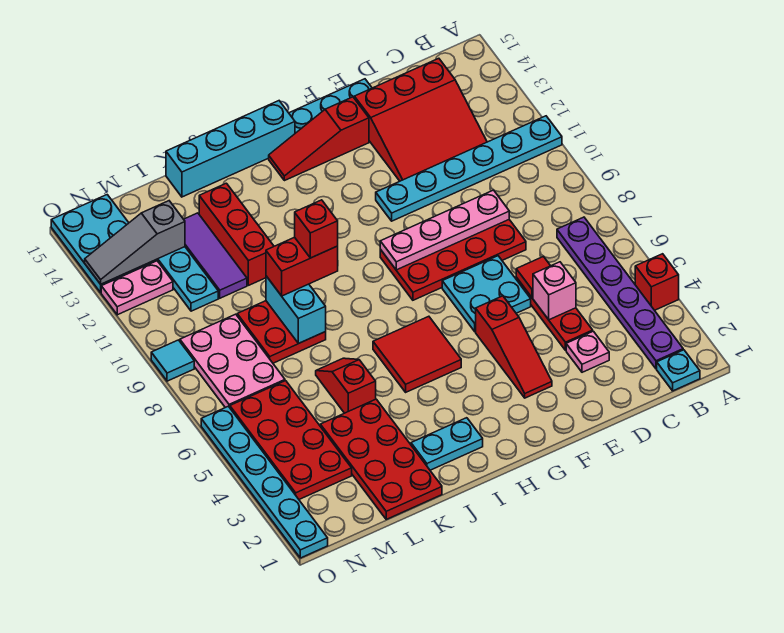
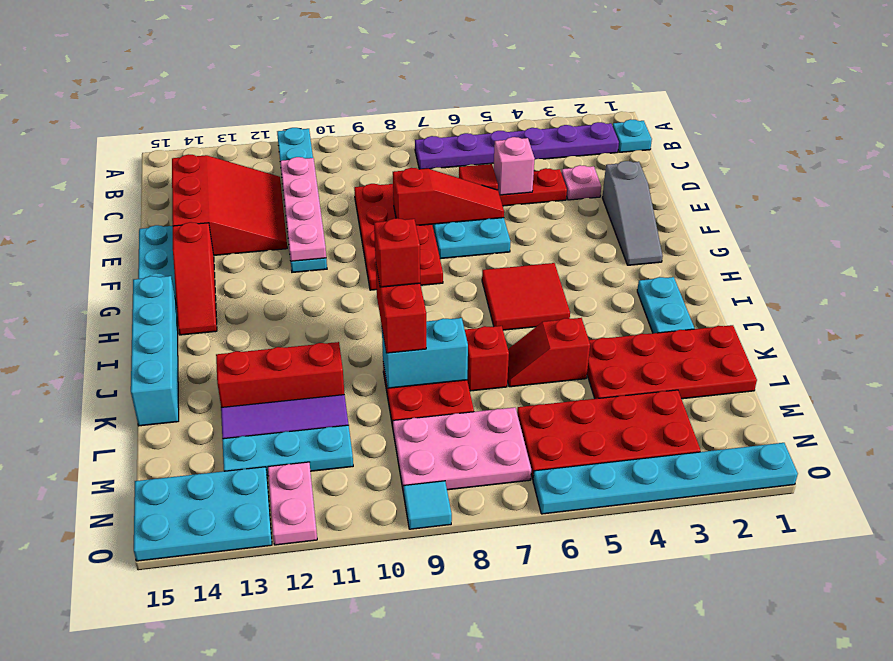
red brick A4 level 1 -> red brick K7 level 1
pink plate D9:G9 level 2 -> pink plate C11:F11 level 2
red slope F3:F5 level 1 top 5 -> red slope E6:E8 level 2 top 8
grey slope M13:O13 level 2 top M -> grey slope E2:G2 level 1 top E

